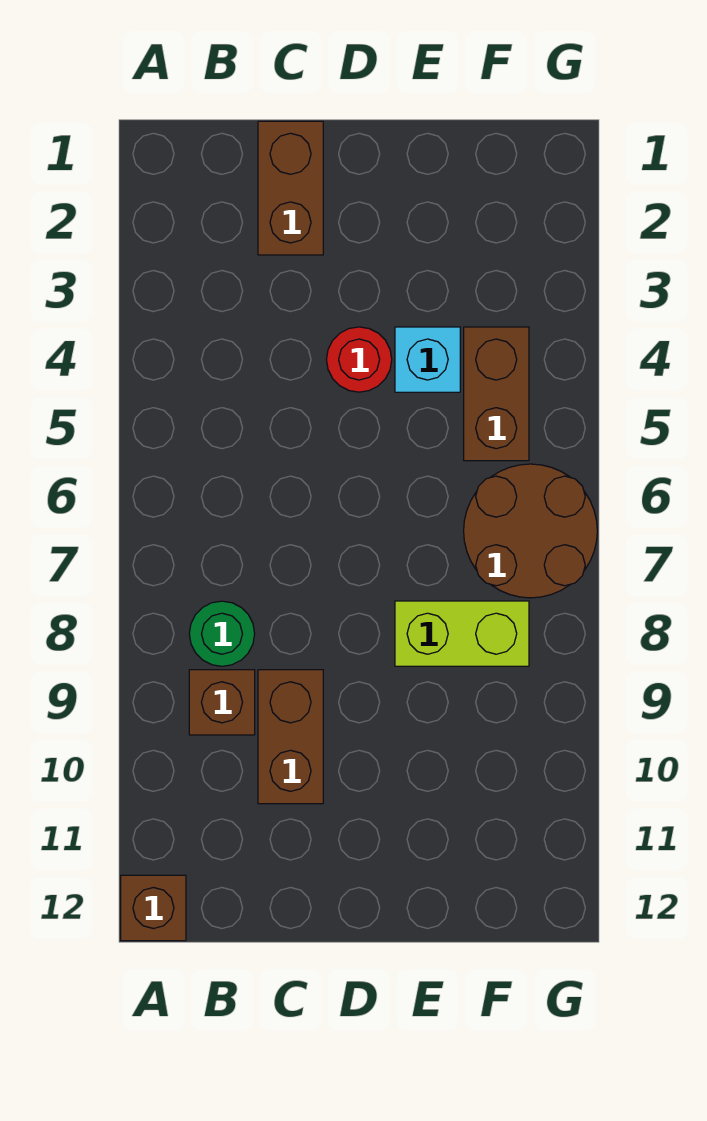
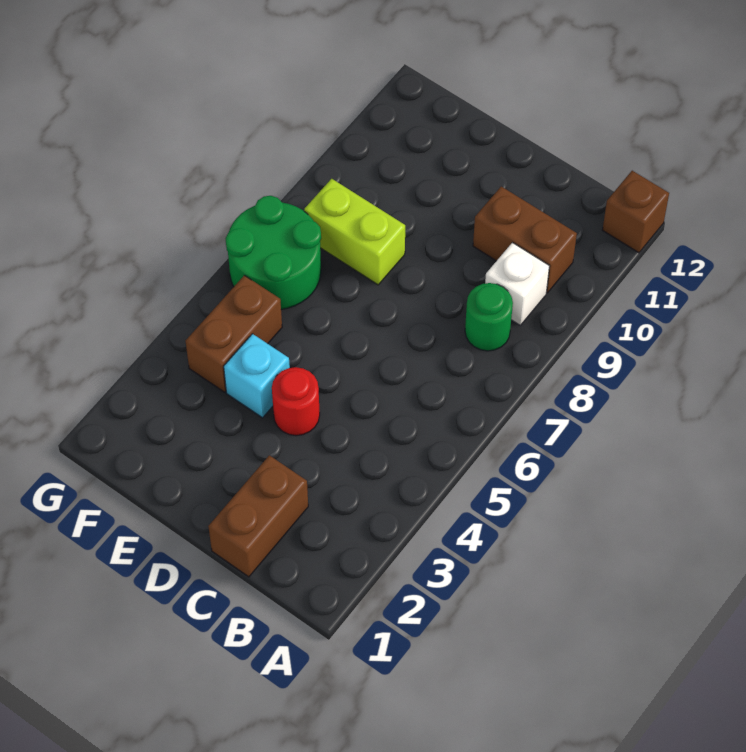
brown brick B9 level 1 -> white brick B9 level 1
brown brick C9:C10 level 1 -> brown brick B10:C10 level 1
brown round brick F6:G7 level 1 -> green round brick F6:G7 level 1

